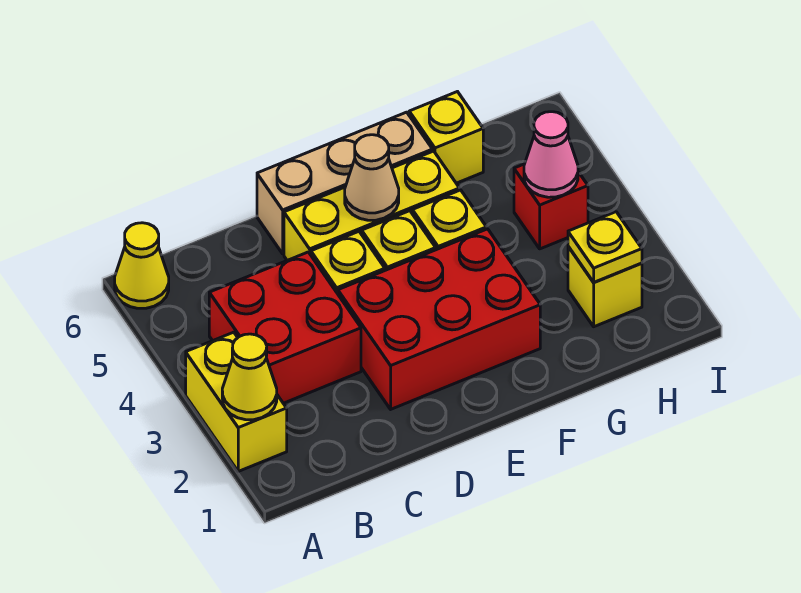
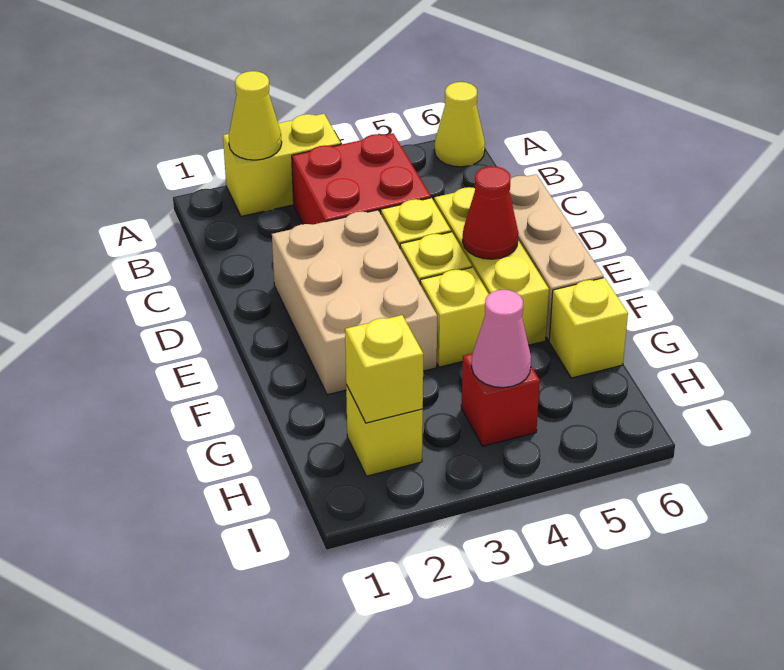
red brick D2:F3 level 1 -> tan brick D2:F3 level 1
tan cone E5 level 2 -> red cone E5 level 2
yellow plate H2 level 2 -> yellow brick H2 level 2

